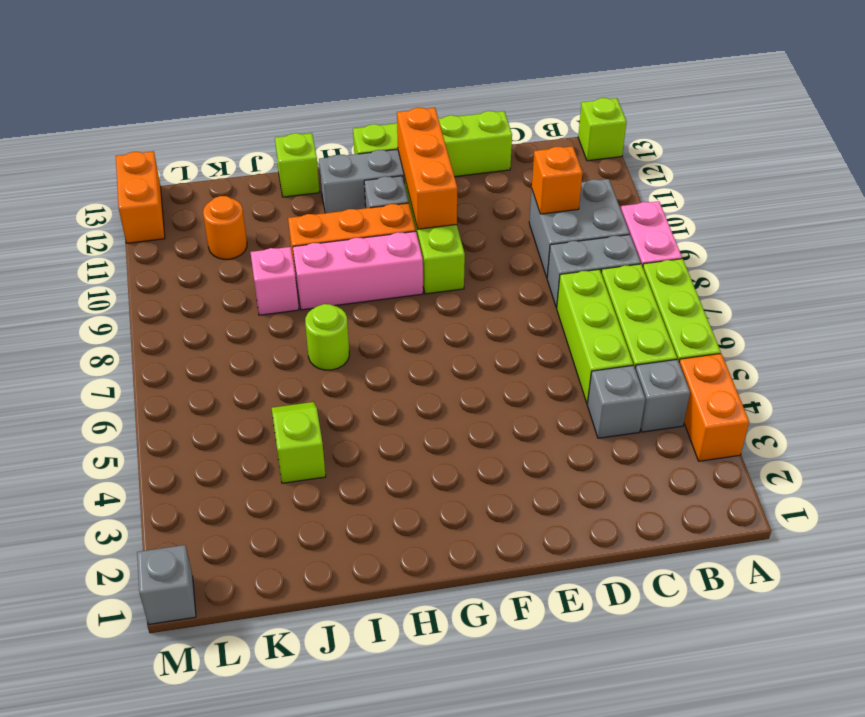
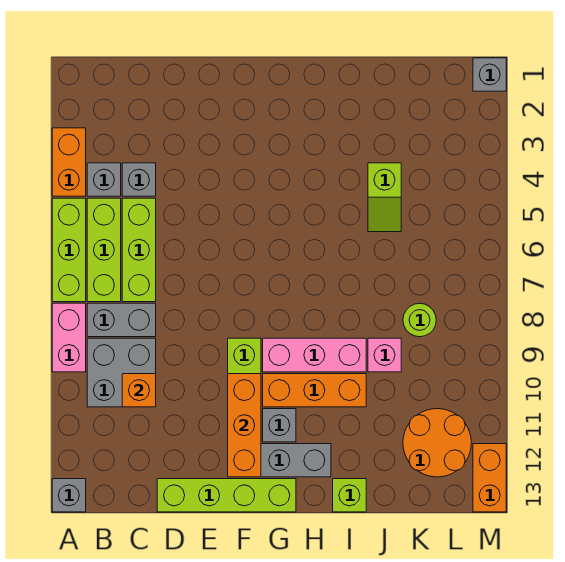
lime brick A13 level 1 -> grey brick A13 level 1
lime round brick I7 level 1 -> lime round brick K8 level 1
orange round brick K11 level 1 -> orange round brick K11:L12 level 1

